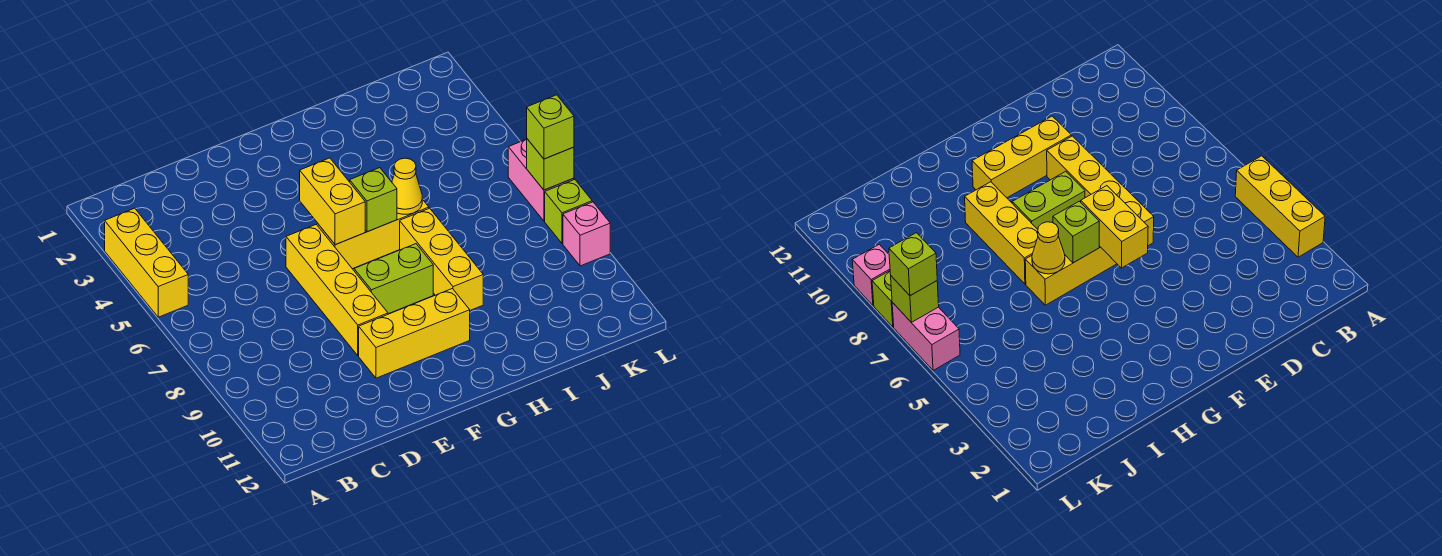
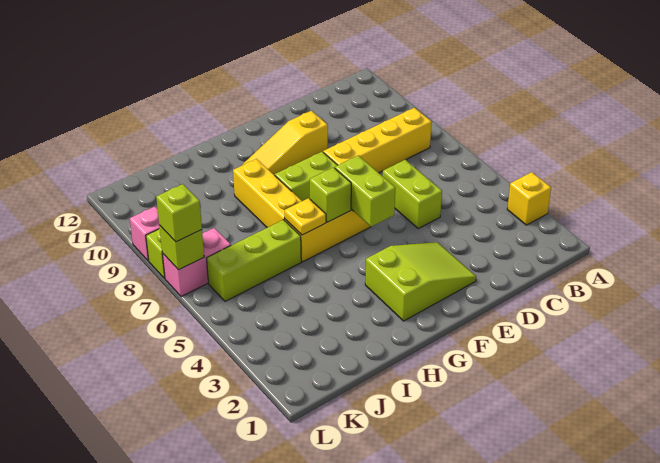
yellow brick A3:A5 level 1 -> yellow brick A3 level 1
none -> lime brick D5:D6 level 1
none -> lime slope E2:G3 level 1 top G
yellow brick E6:E9 level 1 -> yellow brick B8:E8 level 1
yellow brick E10:G10 level 1 -> yellow slope E10:G10 level 1 top E
yellow brick F5:F6 level 2 -> lime brick F5:F6 level 2
yellow cone H6 level 2 -> yellow plate H6 level 2
none -> lime brick I6:K6 level 1
pink brick L6:L7 level 1 -> pink brick K7:L7 level 1

